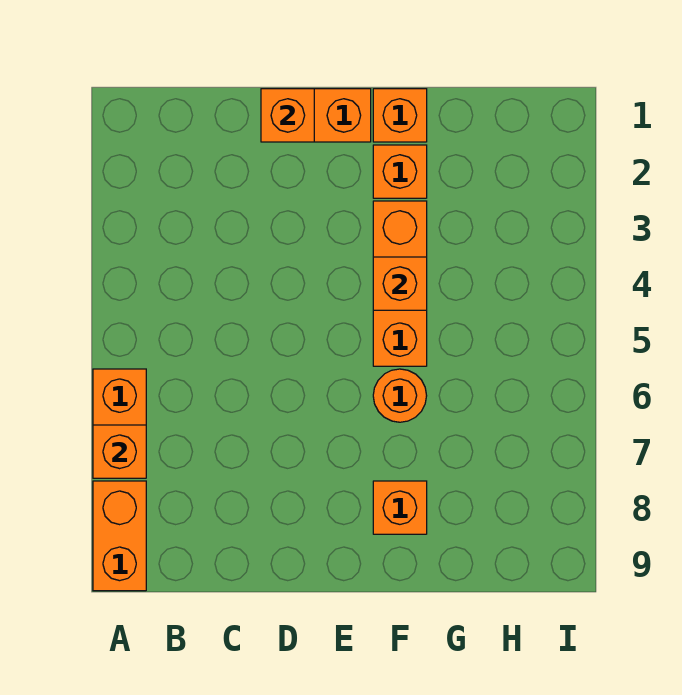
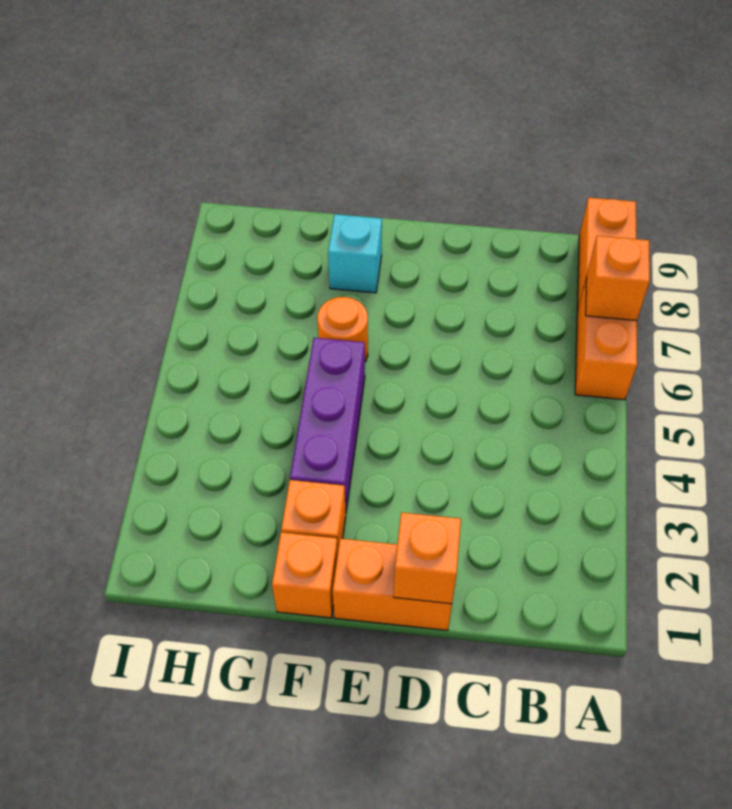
orange brick F3:F5 level 1 -> purple brick F3:F5 level 1
orange brick F4 level 2 -> none
orange brick F8 level 1 -> cyan brick F8 level 1

